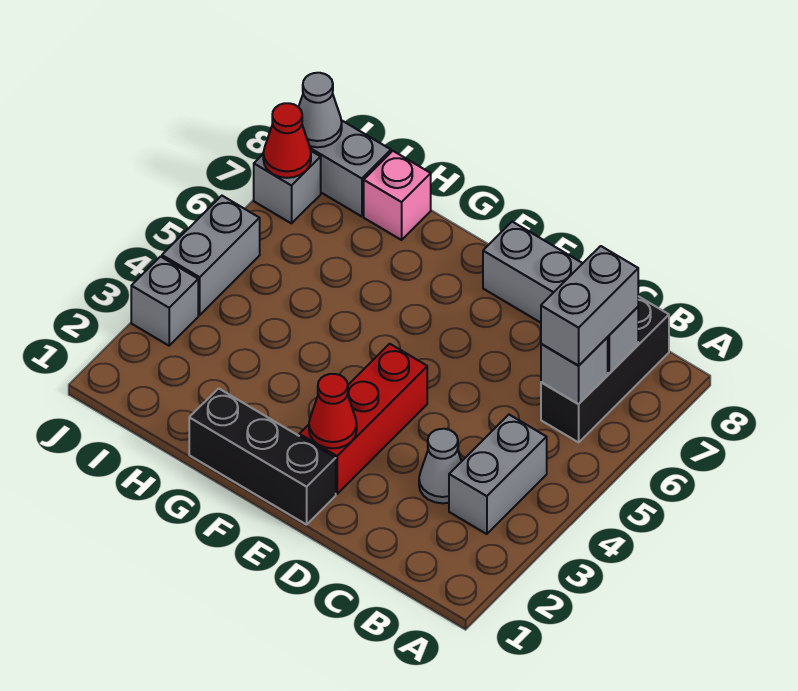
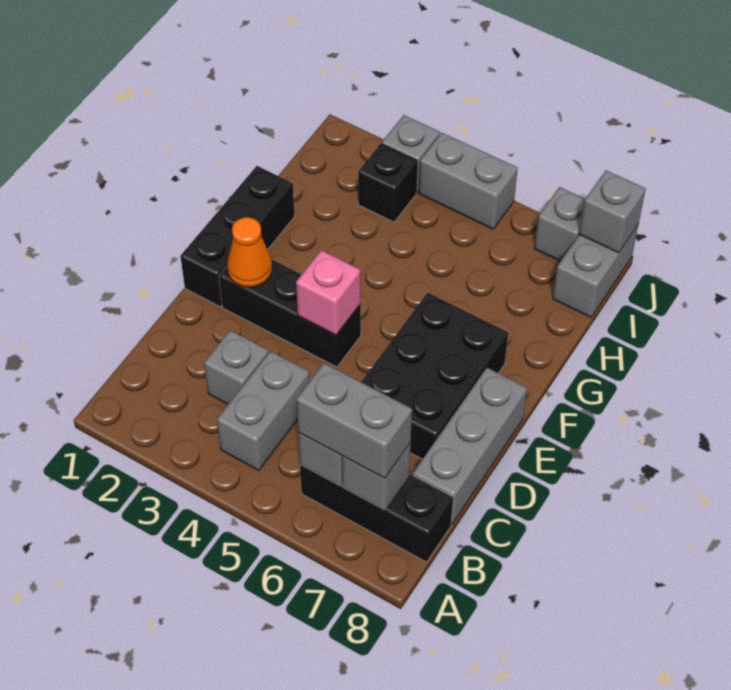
grey brick B3:B4 level 1 -> grey brick B4:C4 level 1
grey cone C3 level 1 -> grey brick C3 level 1
none -> black brick D6:F7 level 1
red brick E2:E4 level 1 -> black brick E2:E4 level 1
red cone E2 level 2 -> orange cone E2 level 2
pink brick H8 level 1 -> pink brick E4 level 2
none -> black brick I3 level 1
red cone J7 level 2 -> none
grey cone J8 level 2 -> grey brick J8 level 2

